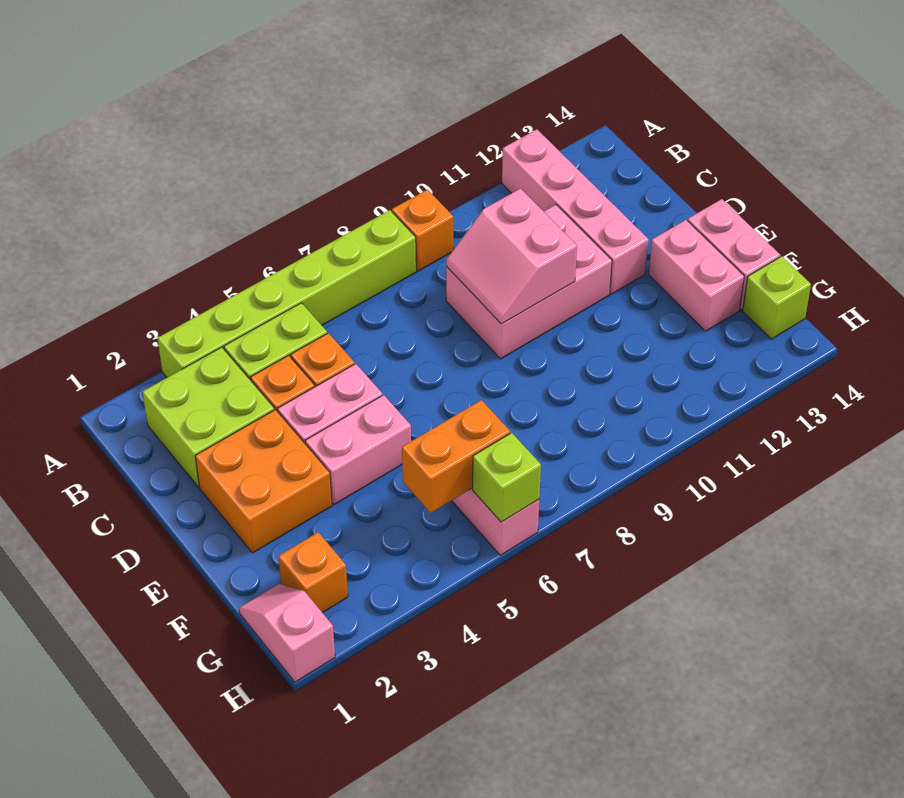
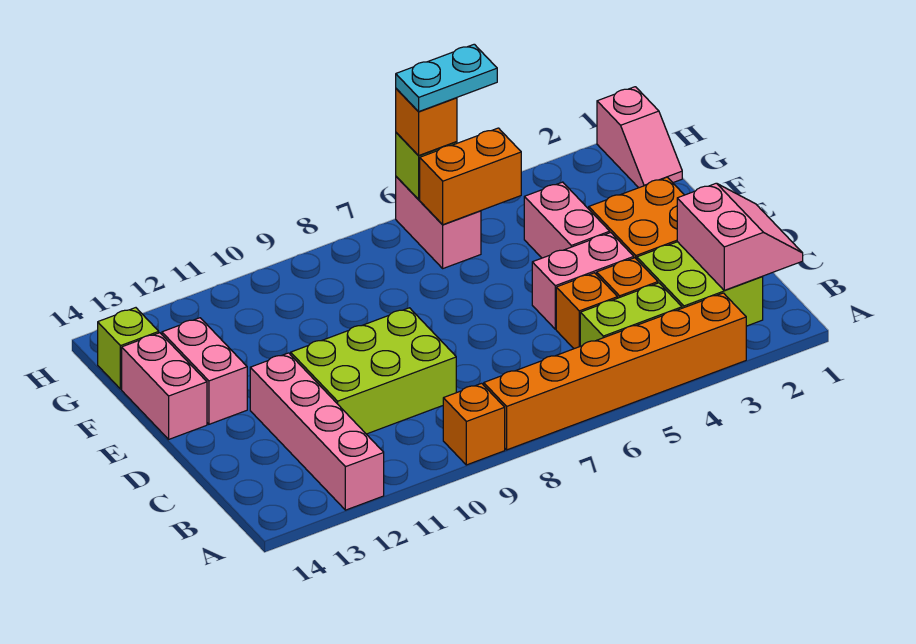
lime brick A3:A8 level 1 -> orange brick A3:A8 level 1
pink brick C9:D11 level 1 -> lime brick C9:D11 level 1
pink slope C9:D10 level 2 top 10 -> pink slope B1:C2 level 2 top 2
pink brick E4:E5 level 1 -> pink brick E4:F4 level 1
orange brick G2 level 1 -> orange brick H6 level 3
none -> cyan plate H5:H6 level 4

